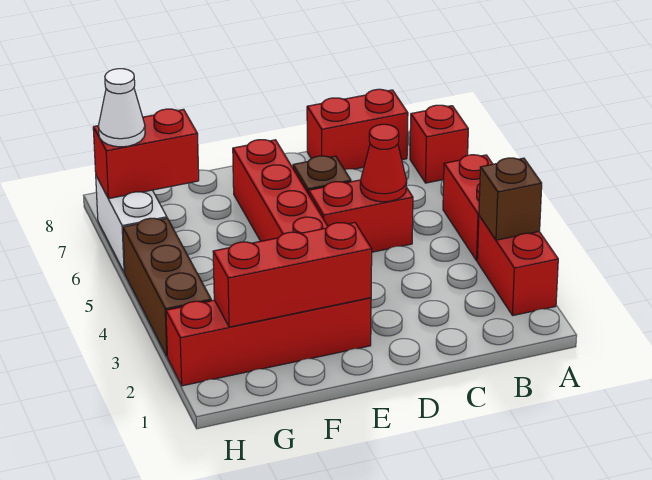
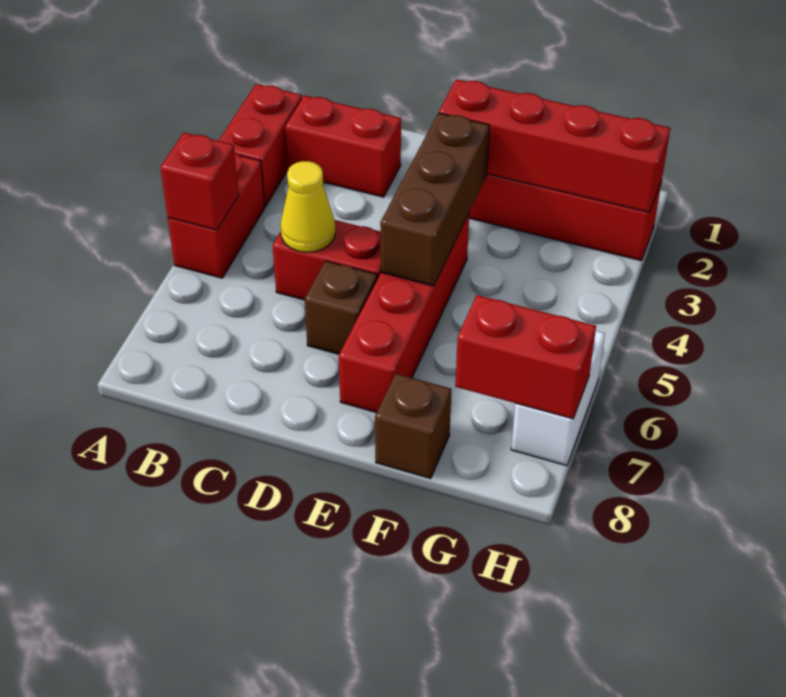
brown brick A3 level 2 -> brown brick F8 level 1
red brick A7 level 1 -> red brick A5 level 2
red brick B8:C8 level 1 -> red brick B2:C2 level 1
red cone C5 level 2 -> yellow cone C5 level 2
red brick E2:G2 level 2 -> red brick E2:H2 level 2
brown brick H3:H5 level 1 -> brown brick E3:E5 level 2
white cone H7 level 3 -> none

